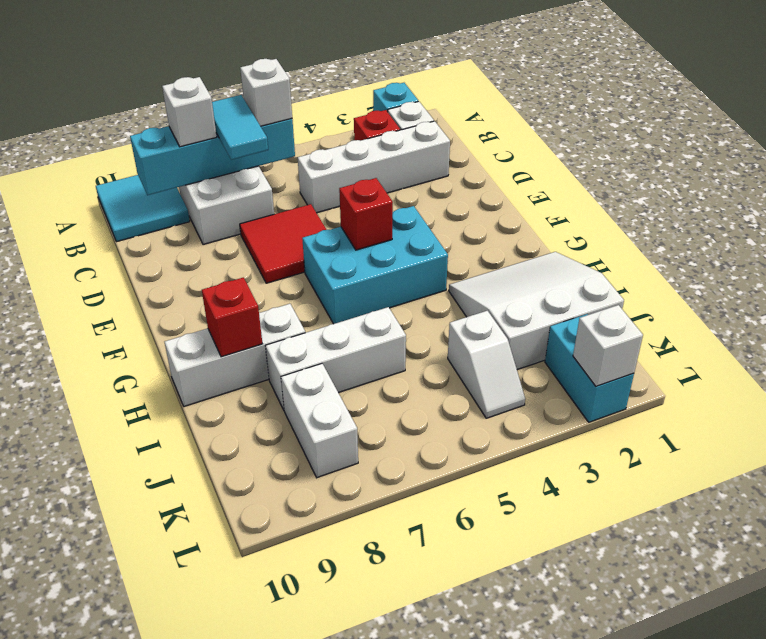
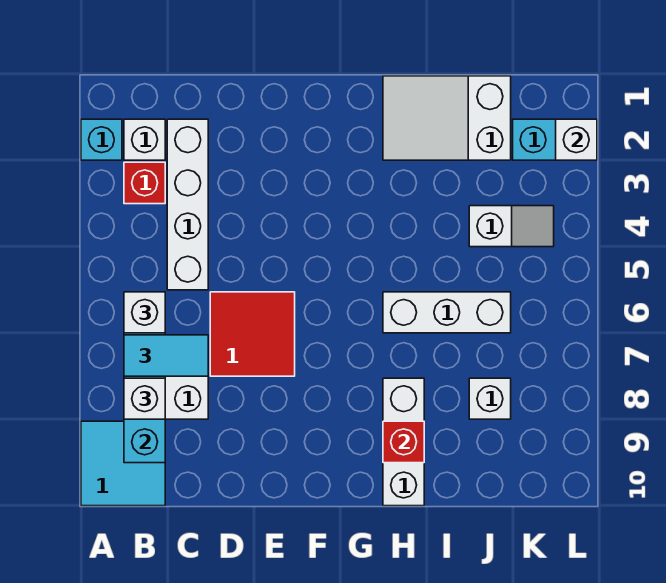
cyan brick F4:G6 level 1 -> none
red brick F5 level 2 -> none
white slope H1:J3 level 1 top J -> white slope H1:J2 level 1 top J
white brick I6:I8 level 1 -> white brick H6:J6 level 1
white brick J8:K8 level 1 -> white brick J8 level 1

